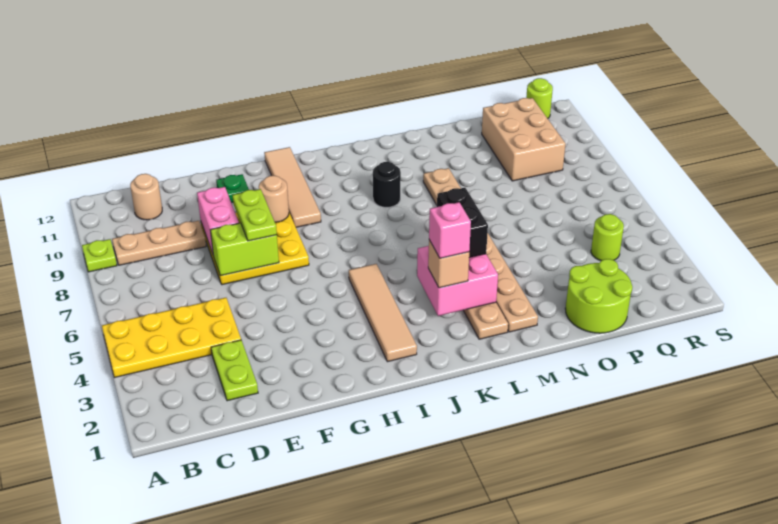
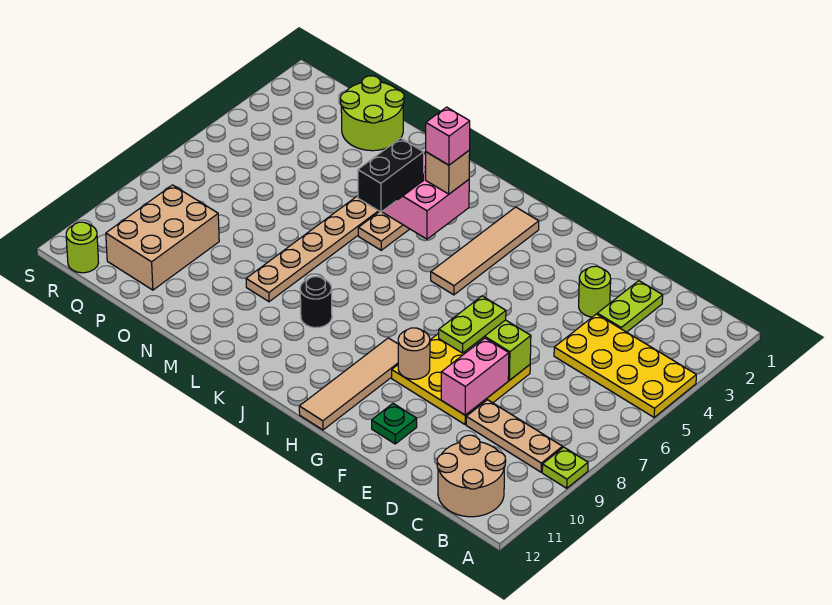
tan round brick C11 level 1 -> tan round brick B11:C12 level 1
lime round brick Q4 level 1 -> lime round brick E3 level 1

